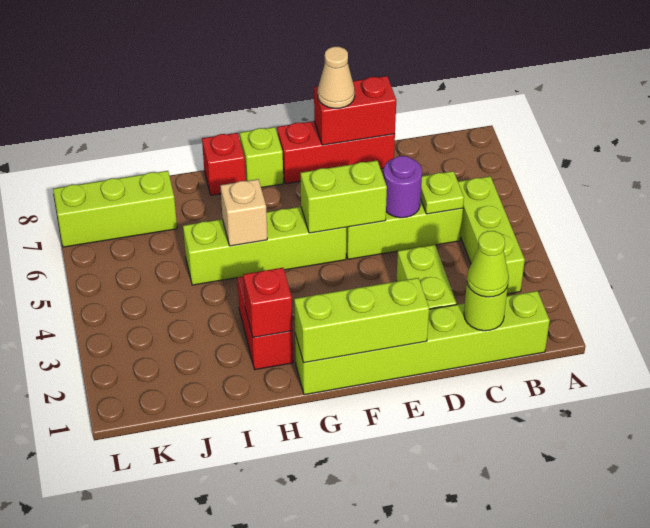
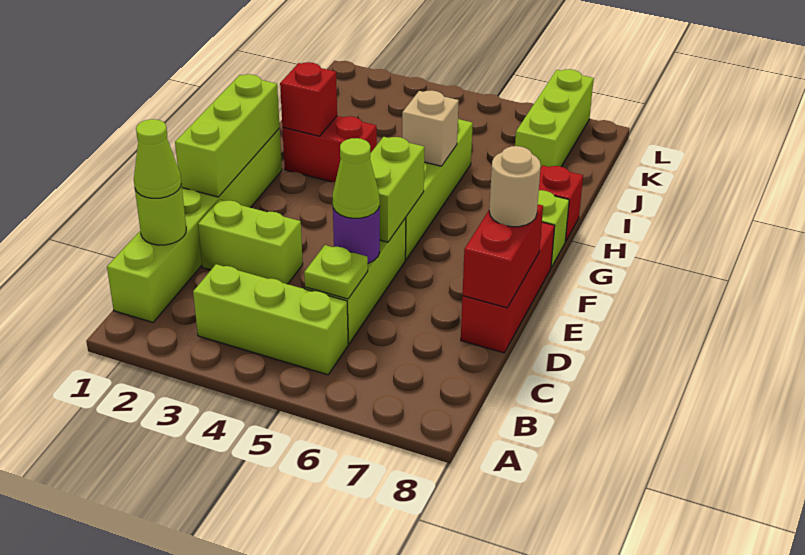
none -> lime cone D5 level 3
tan cone E8 level 3 -> tan round brick E8 level 3

